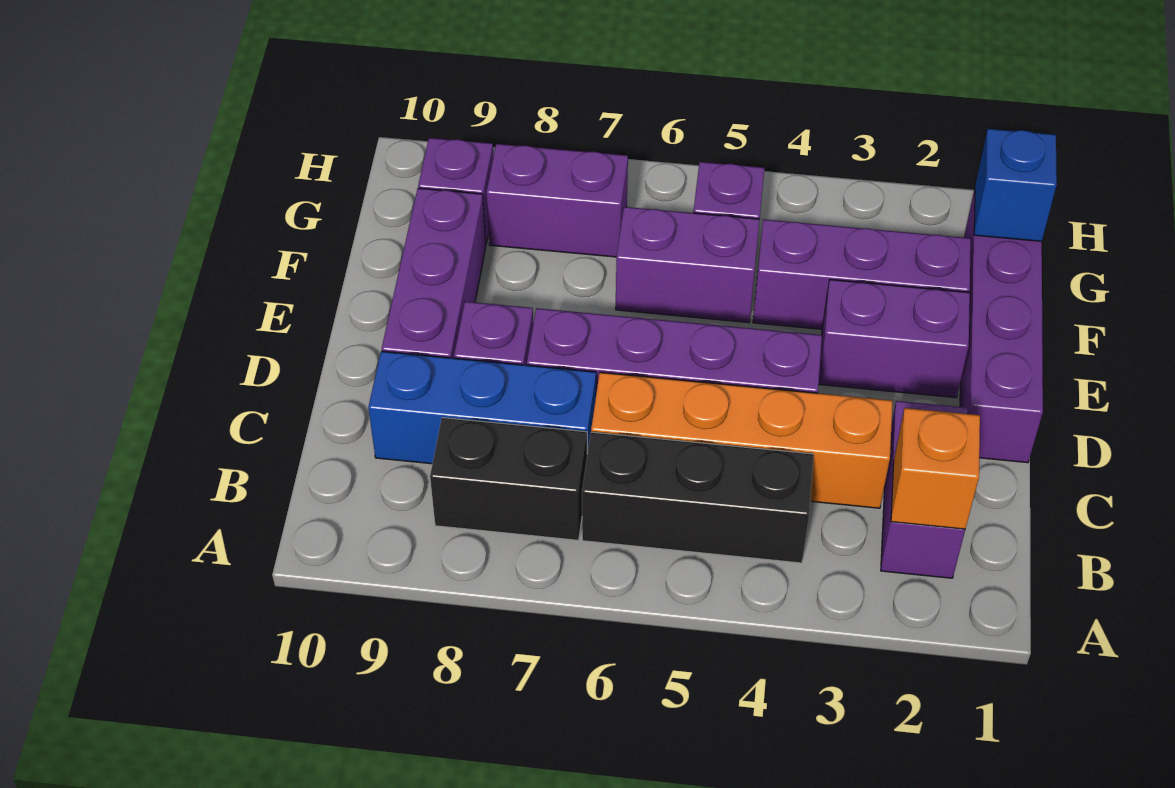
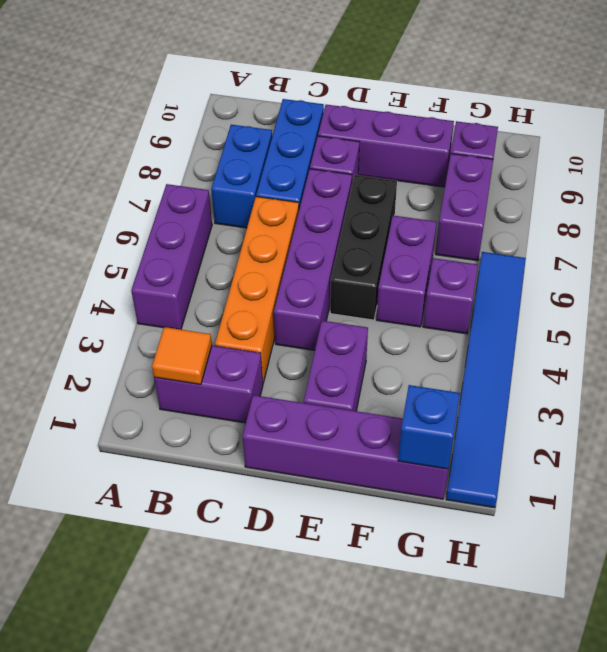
orange brick B2 level 2 -> orange tile B2 level 2
black brick B4:B6 level 1 -> black brick E5:E7 level 1
black brick B7:B8 level 1 -> blue brick B7:B8 level 1
purple brick F2:F4 level 1 -> purple brick A4:A6 level 1
none -> blue tile H1:H6 level 1

